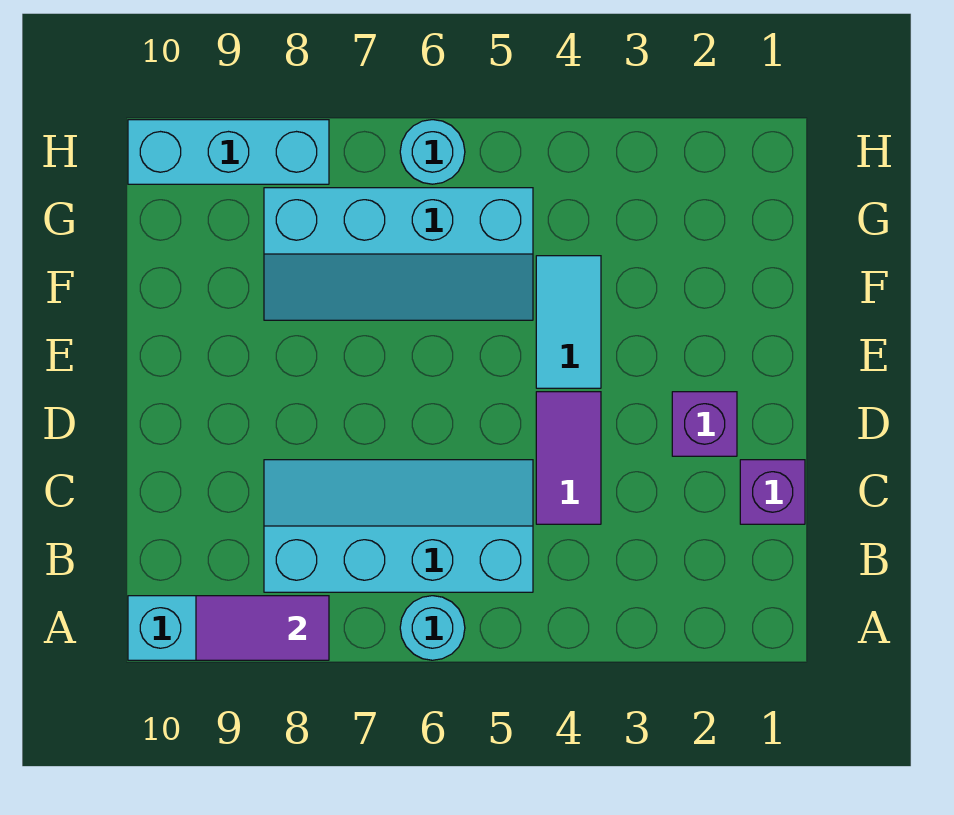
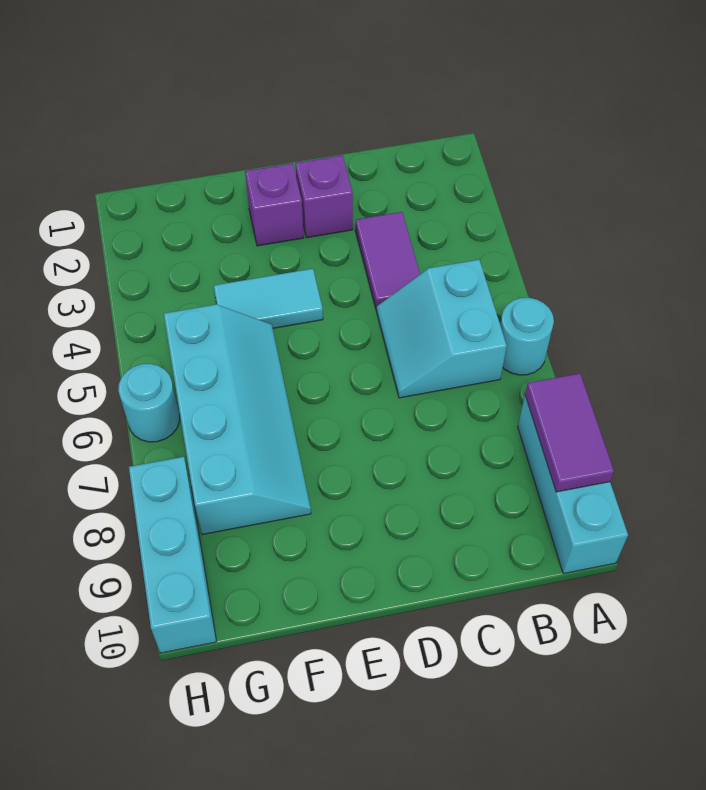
cyan slope B5:C8 level 1 top B -> cyan slope B5:C6 level 1 top B
purple brick C1 level 1 -> purple brick E2 level 1
purple tile C4:D4 level 1 -> purple tile C3:C4 level 1

